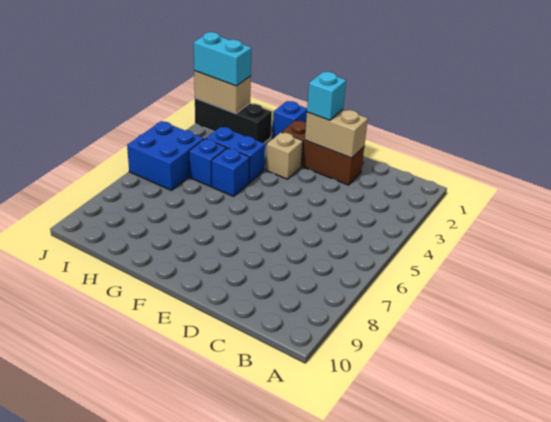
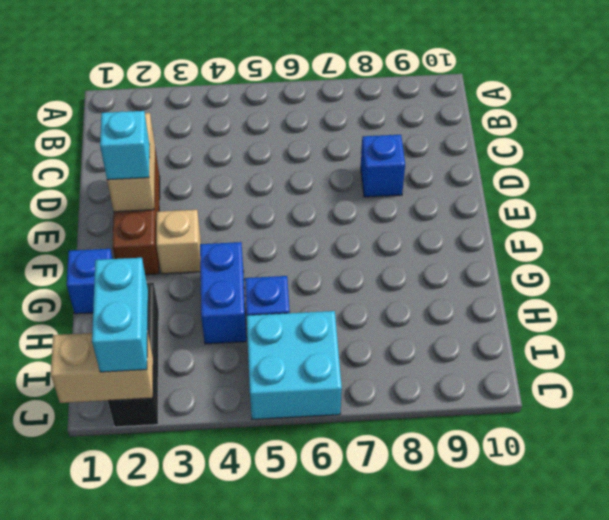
blue brick G5 level 1 -> blue brick D8 level 1
tan brick I2:J2 level 2 -> tan brick J1:J2 level 2
blue brick I5:J6 level 1 -> cyan brick I5:J6 level 1

